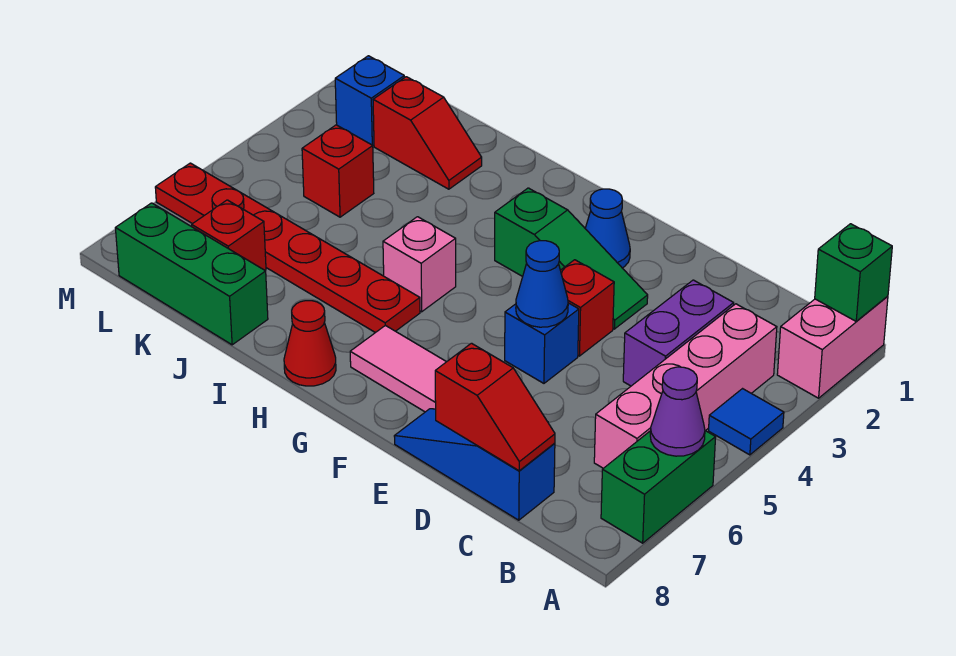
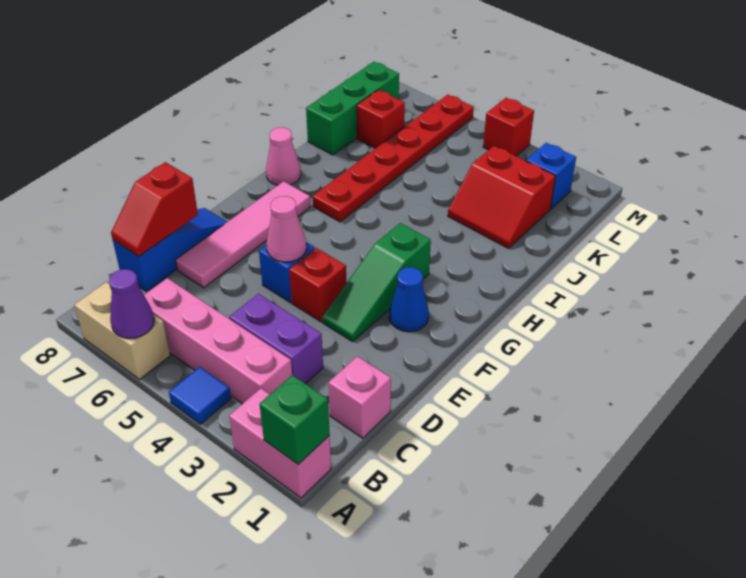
green brick A6:A7 level 1 -> tan brick A6:A7 level 1
blue cone E5 level 2 -> pink cone E5 level 2
pink brick H5 level 1 -> pink brick C1 level 1
red cone H8 level 1 -> pink cone H8 level 1
red slope J2:K2 level 1 top K -> red slope J2:K3 level 1 top K
red brick K4 level 1 -> red brick M4 level 1

